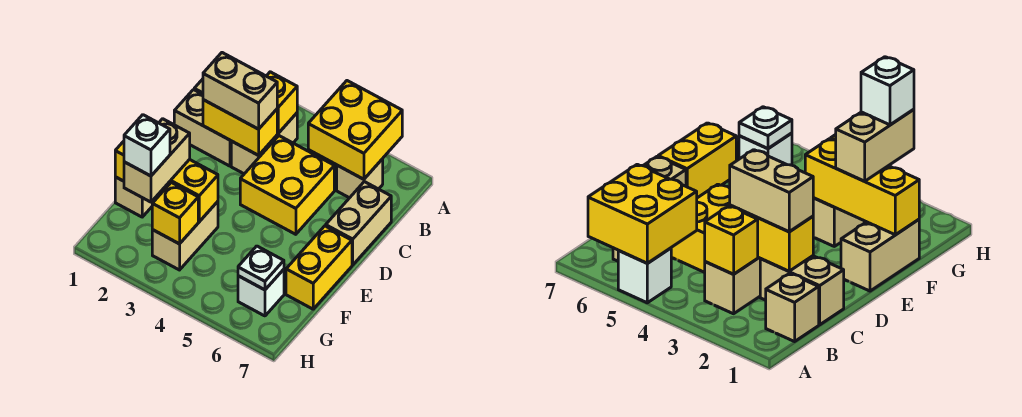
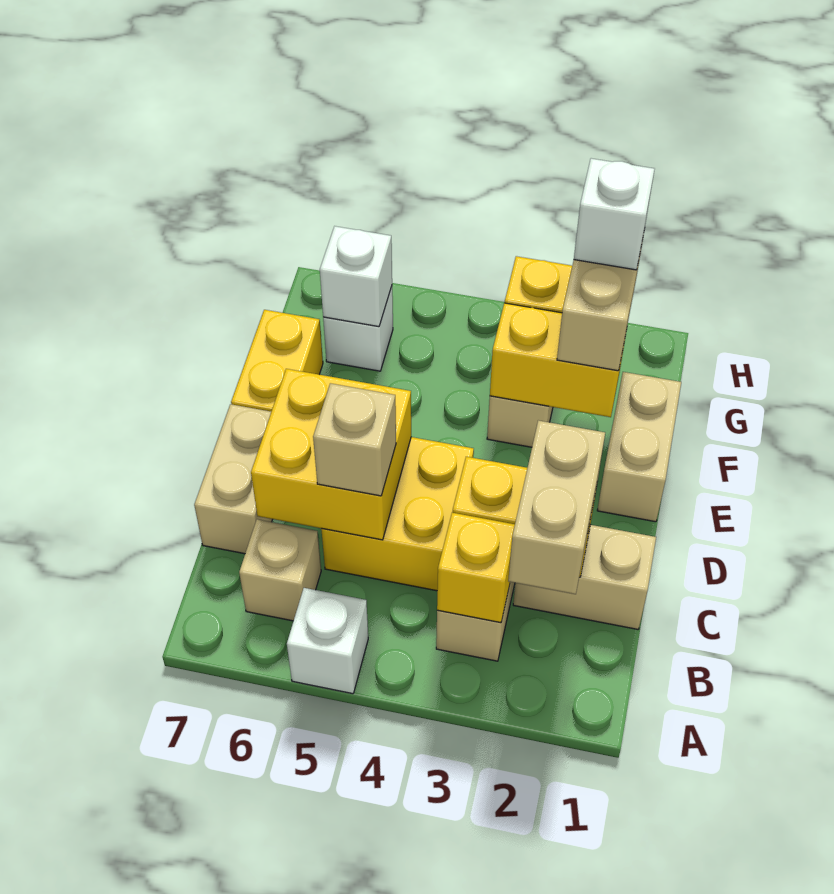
yellow brick A5:B6 level 2 -> yellow brick C5:D6 level 2
tan brick B1 level 1 -> tan brick C5 level 3
tan brick C2:C3 level 3 -> tan brick B2:C2 level 3
yellow brick F1:F3 level 2 -> yellow brick F2:F3 level 2
white plate G6 level 2 -> white brick G6 level 2

